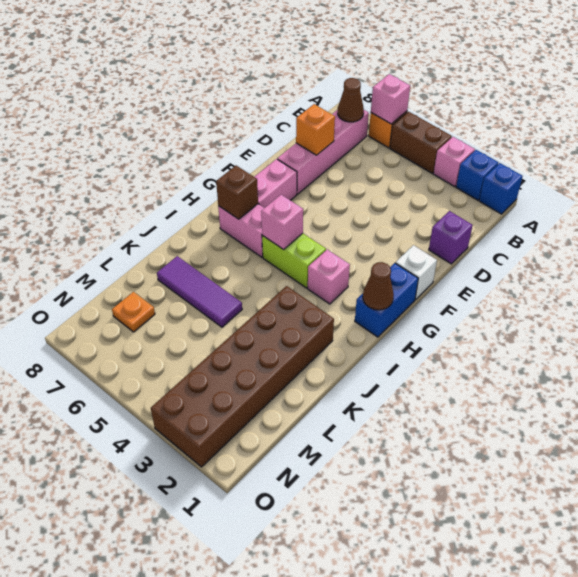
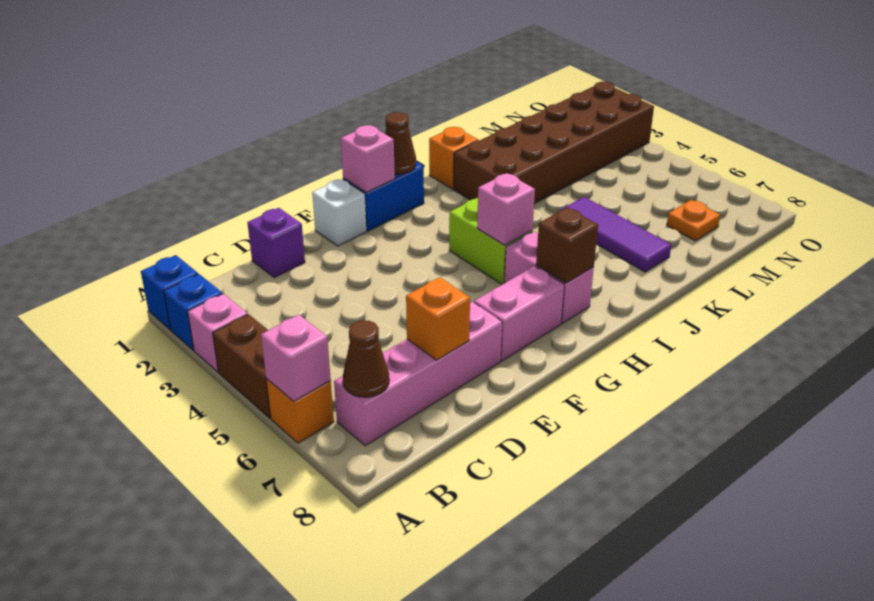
pink brick H3 level 1 -> pink brick G1 level 2
none -> orange brick J1 level 1

